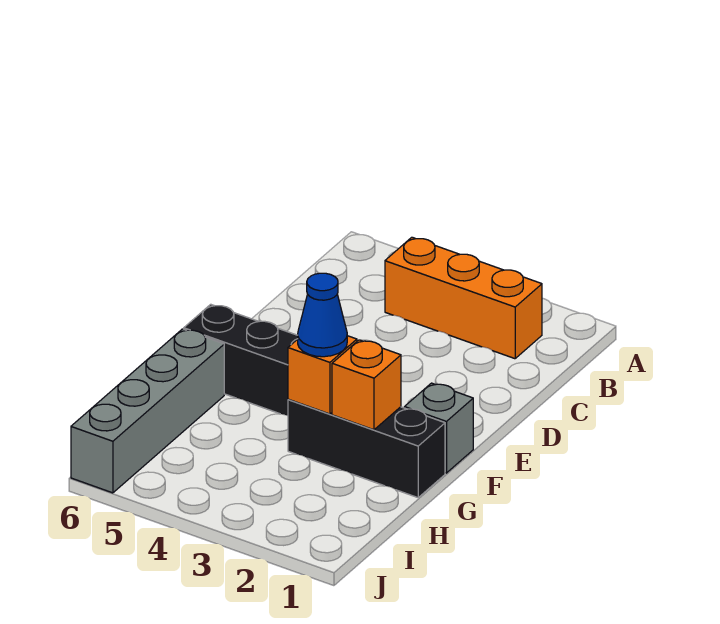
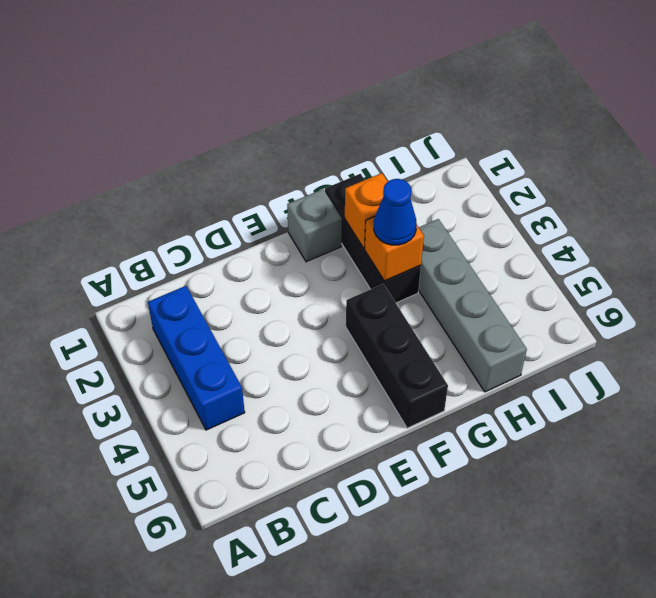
orange brick B2:B4 level 1 -> blue brick B2:B4 level 1
grey brick G6:J6 level 1 -> grey brick H3:H6 level 1

